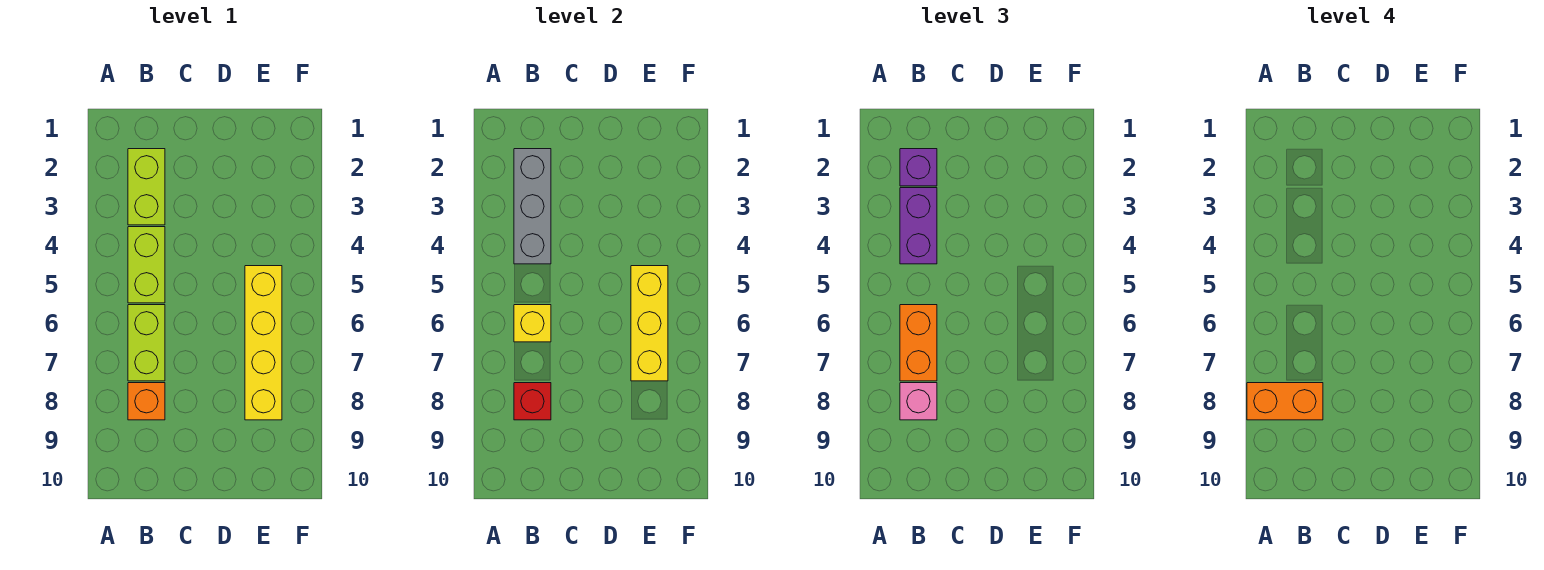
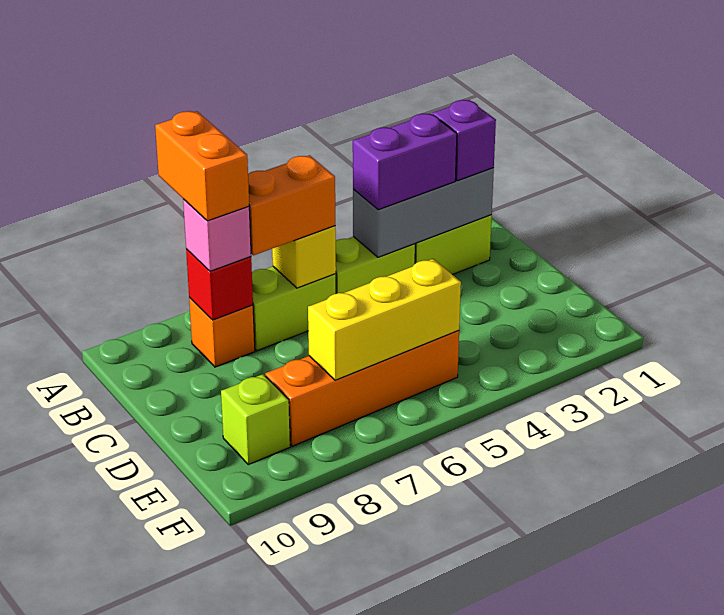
yellow brick E5:E8 level 1 -> orange brick E5:E8 level 1
none -> lime brick E9 level 1

